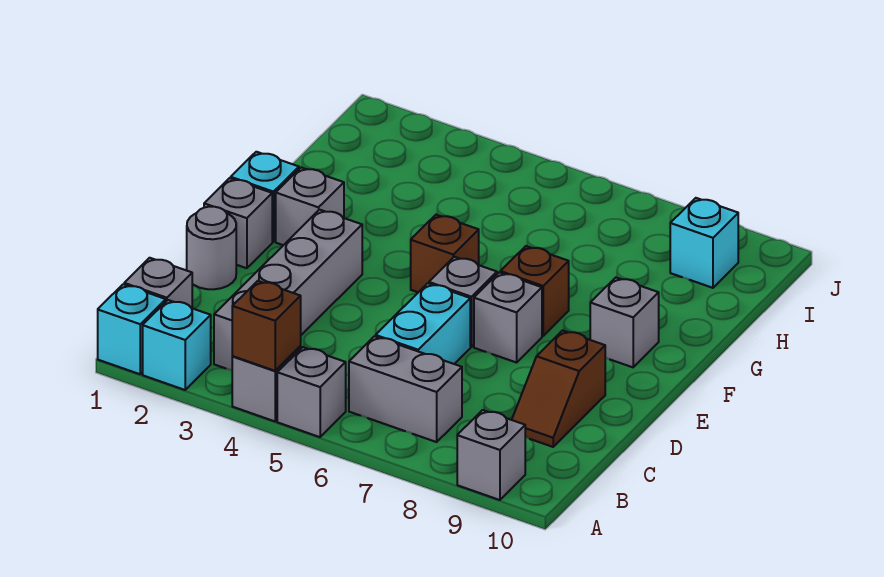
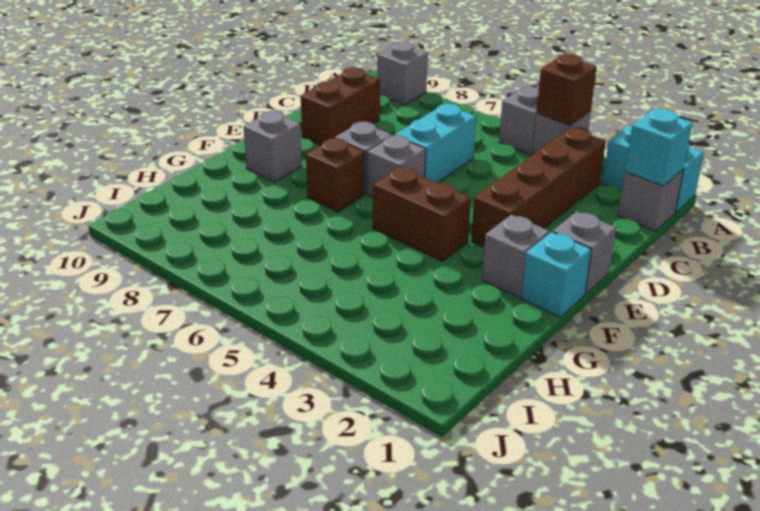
grey brick B3:E3 level 1 -> brown brick B3:E3 level 1
grey brick B6:B7 level 1 -> none
brown slope C9:D9 level 1 top D -> brown brick C9:D9 level 1
grey round brick D1 level 1 -> none
brown brick F5 level 1 -> brown brick F4:F5 level 1
cyan brick I9 level 1 -> cyan brick B1 level 2

